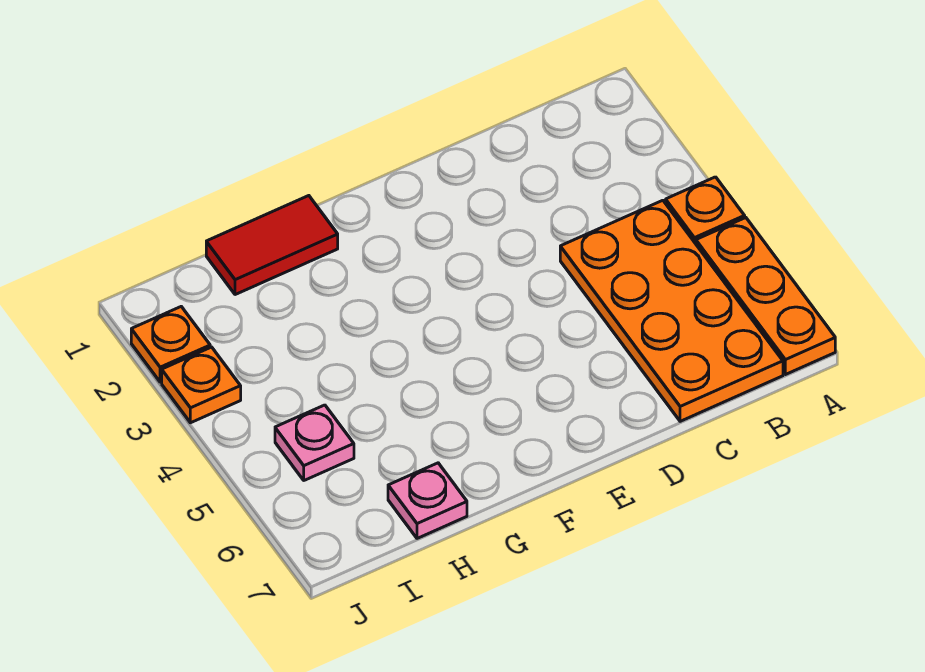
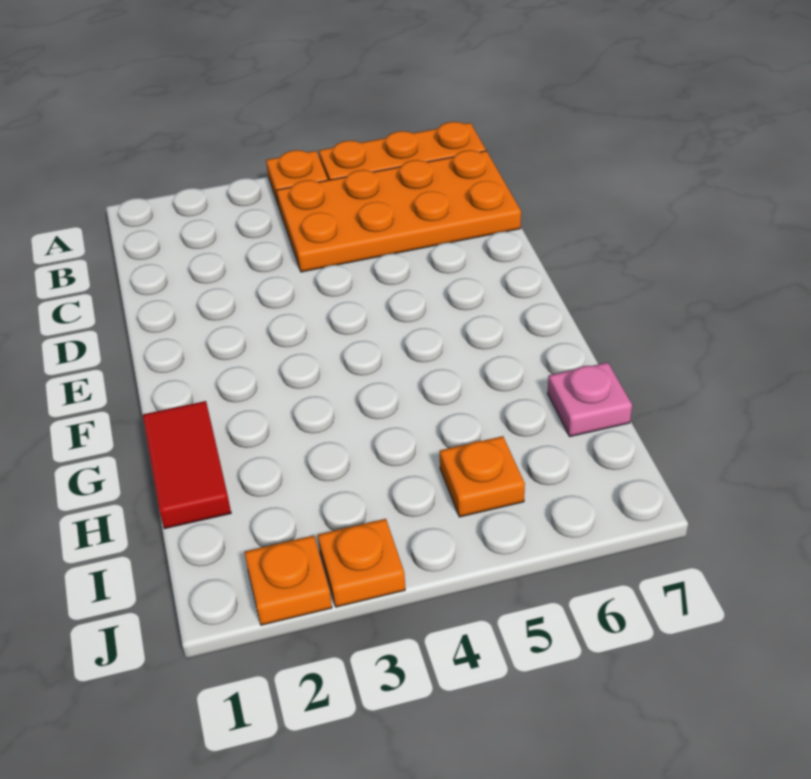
pink plate I5 level 1 -> orange plate I5 level 1

